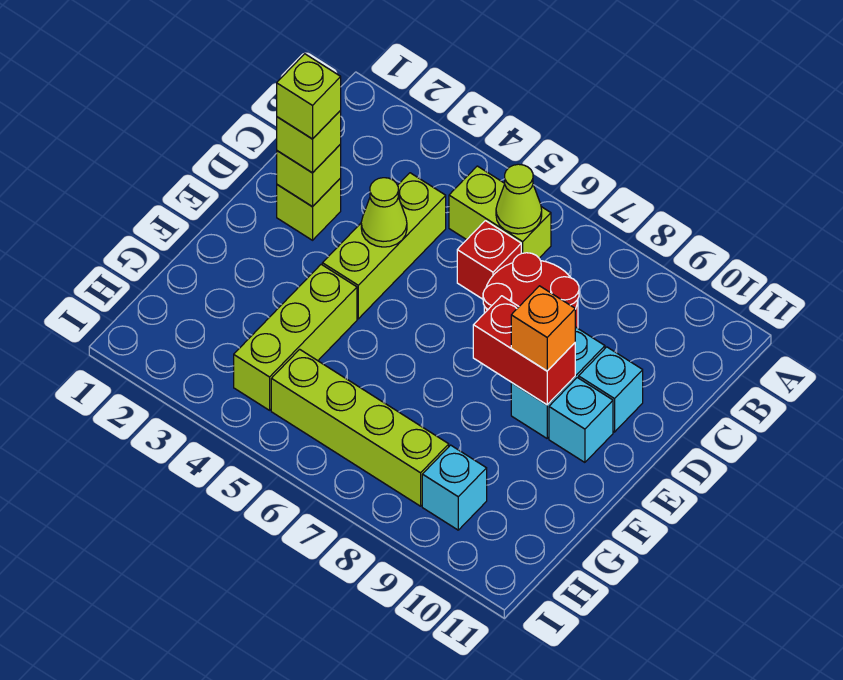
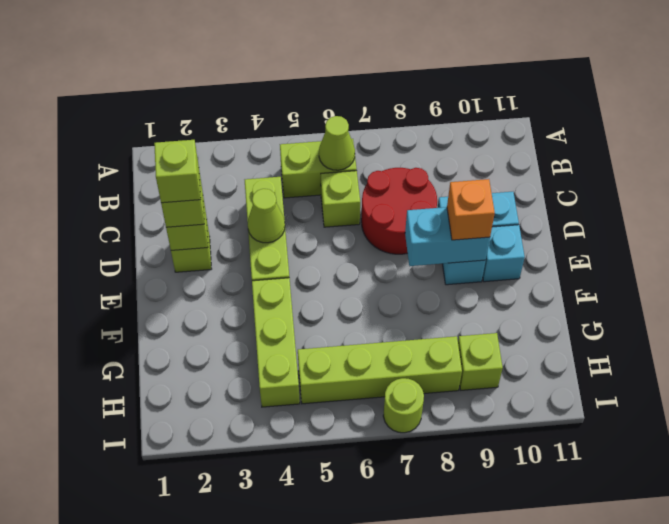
red brick C6 level 1 -> lime brick C6 level 1
red brick E8:E9 level 2 -> cyan brick E8:E9 level 2
cyan brick H9 level 1 -> lime brick H9 level 1
none -> lime round brick I7 level 1

